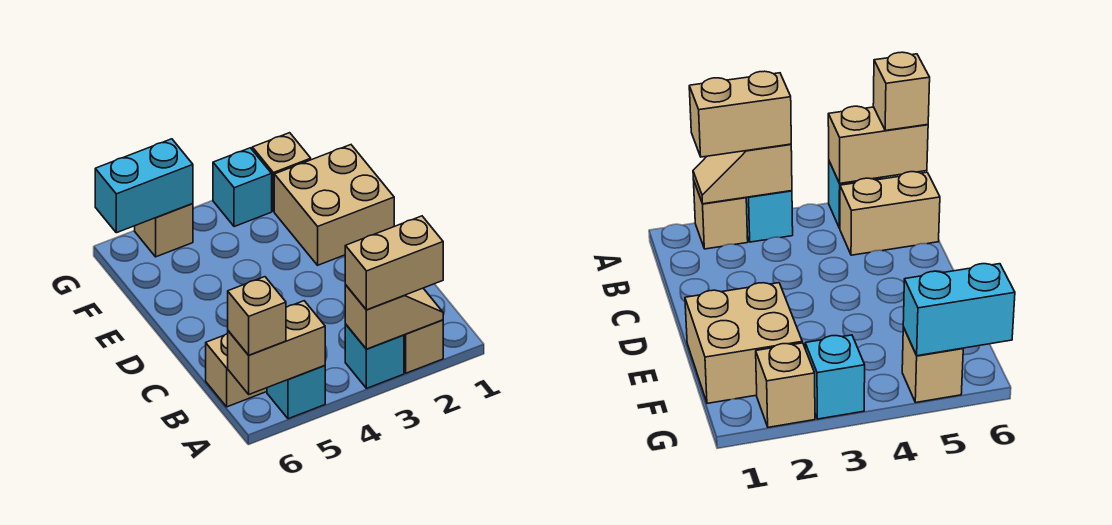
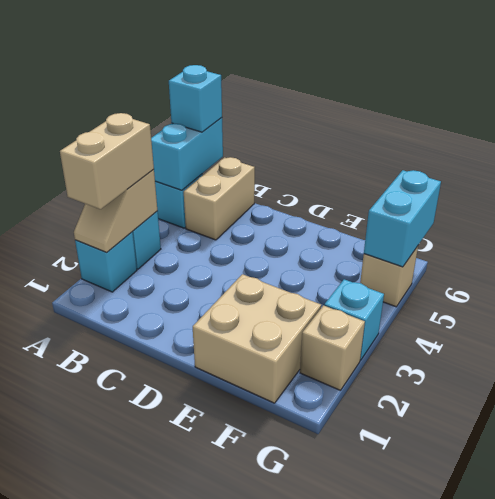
tan brick A2 level 1 -> cyan brick A2 level 1
tan brick A5:A6 level 2 -> cyan brick A5:A6 level 2
tan brick A6 level 3 -> cyan brick A6 level 3

